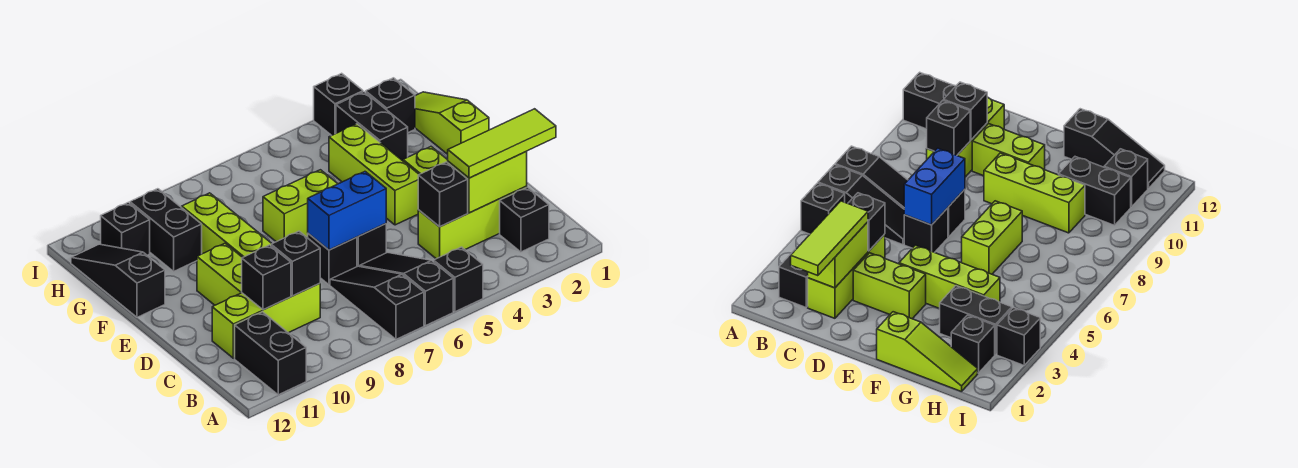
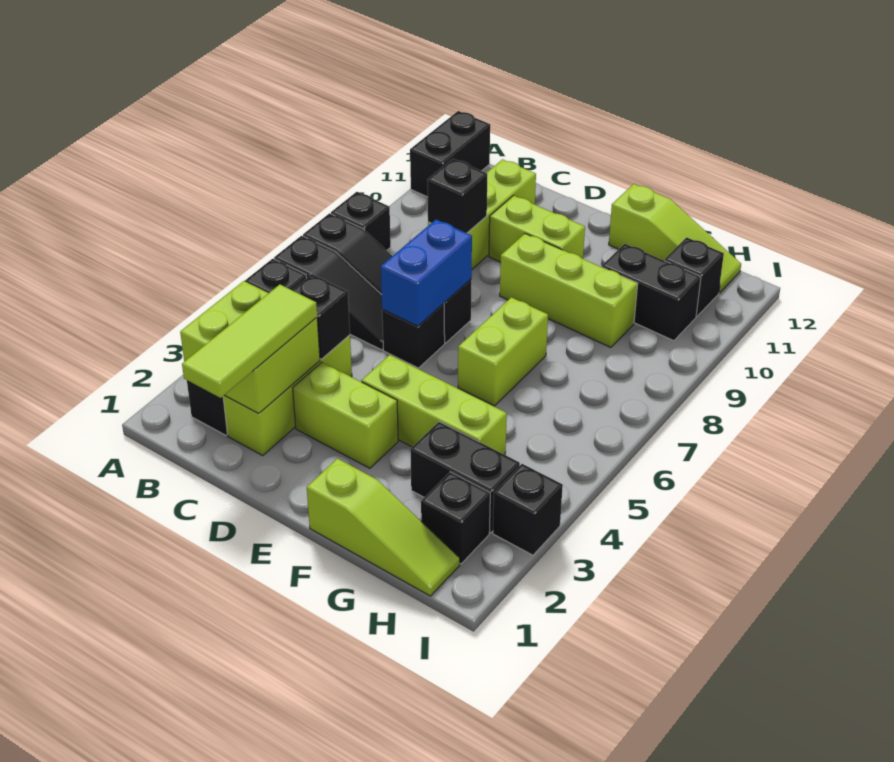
black brick A11:B11 level 1 -> black brick A11:A12 level 1
lime brick C2:C3 level 2 -> lime brick B2:C3 level 2
black brick C10 level 2 -> black brick A8 level 1
black slope F12:H12 level 1 top F -> lime slope F12:H12 level 1 top F

